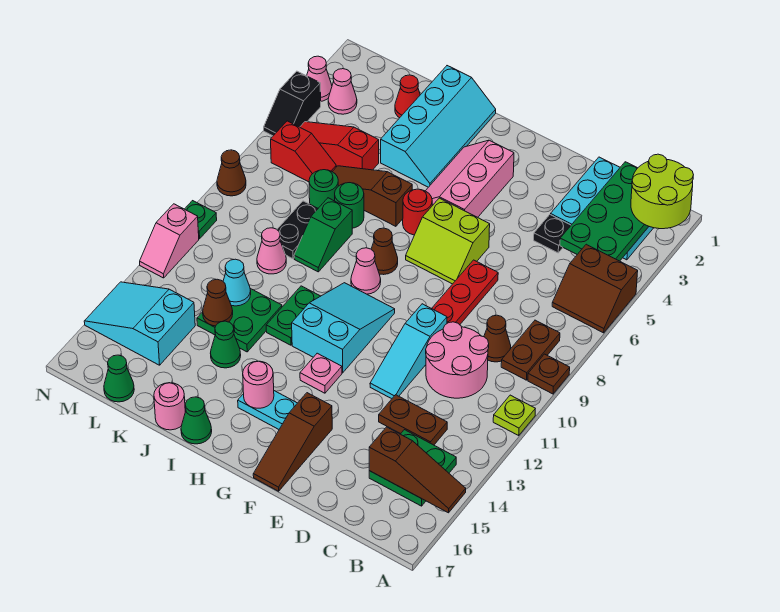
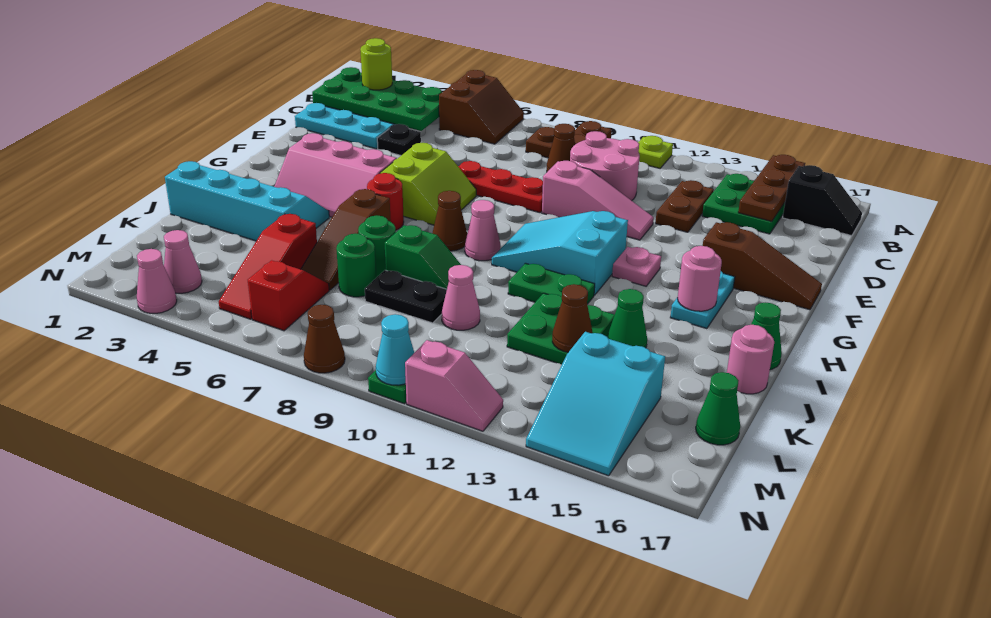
lime round brick A1:B2 level 3 -> lime round brick B2 level 3
brown slope A15:C15 level 2 top C -> brown plate A15:C15 level 2
cyan slope E10:E12 level 1 top 10 -> pink slope E10:E12 level 1 top 10
red cone K2 level 1 -> none
cyan cone K12 level 2 -> cyan cone N10 level 2
black slope N4:N5 level 1 top 4 -> black slope B16:B17 level 1 top 16

